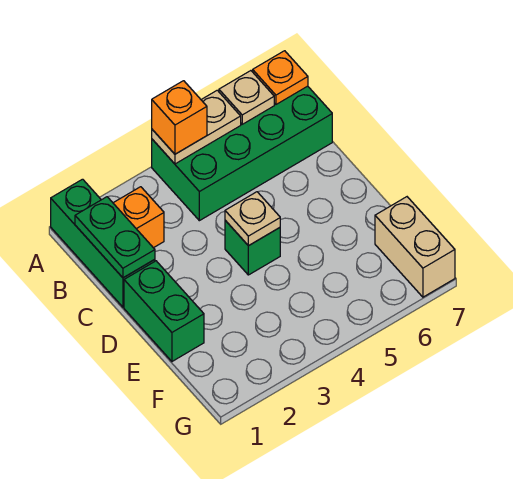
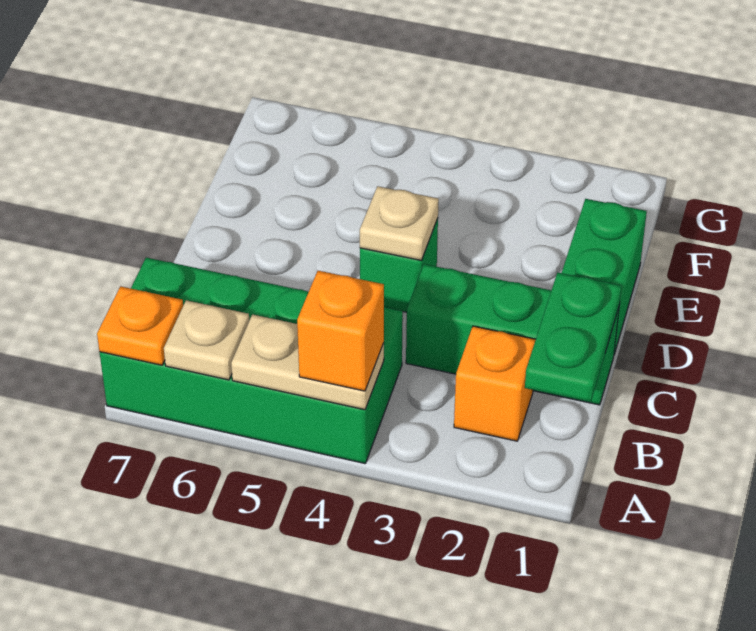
green brick A1:C1 level 1 -> green brick C1:C3 level 1
tan brick F7:G7 level 1 -> none

